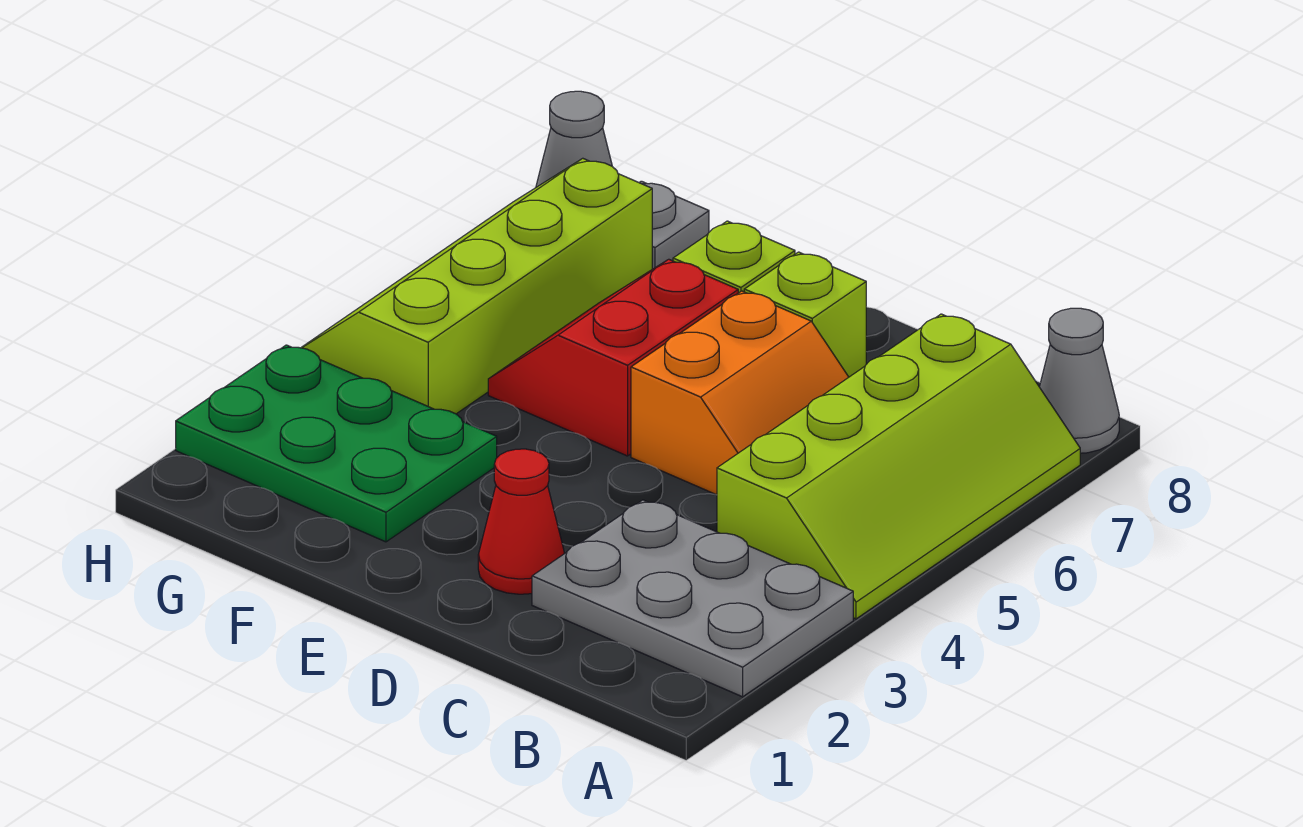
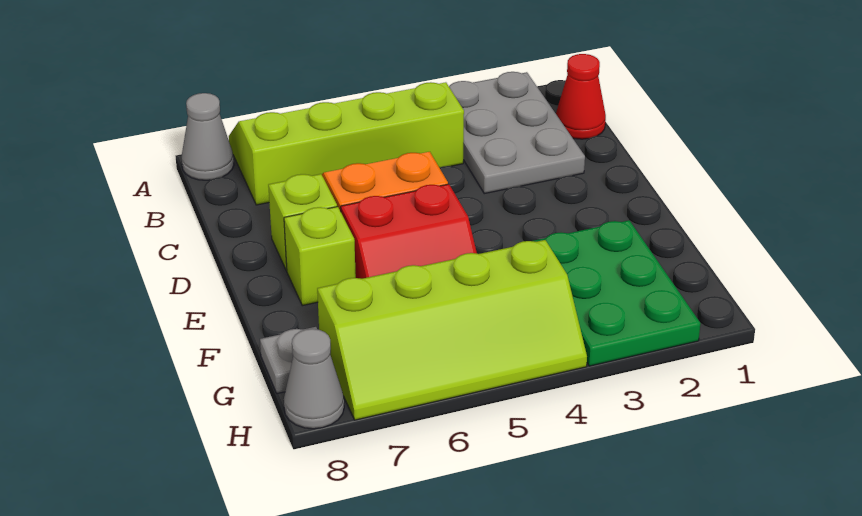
red cone D2 level 1 -> red cone B1 level 1

